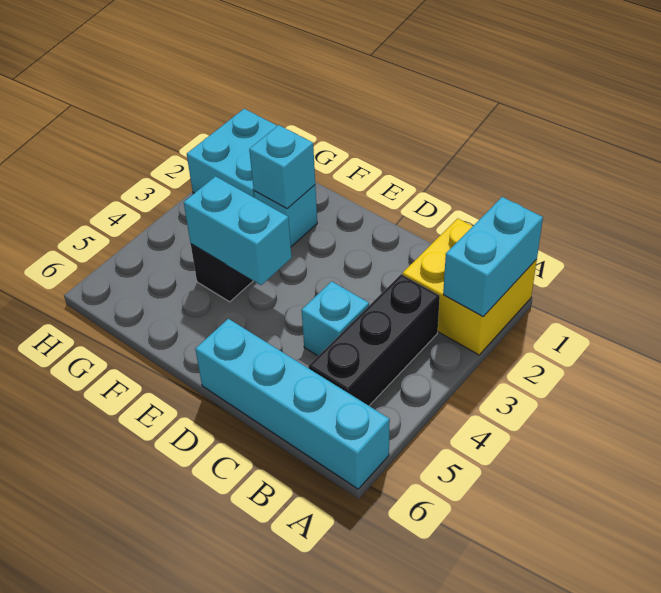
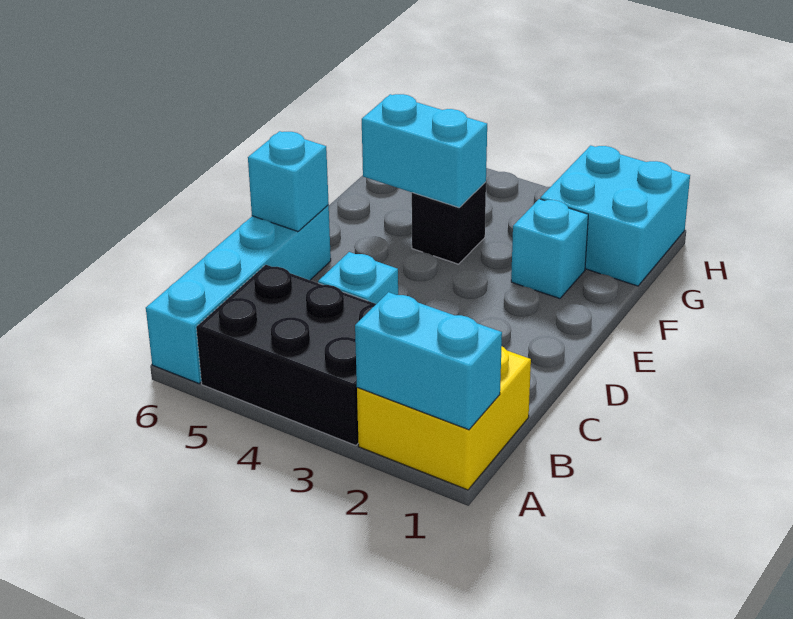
black brick B3:B5 level 1 -> black brick A3:B5 level 1
cyan brick E4:F4 level 2 -> cyan brick F4:F5 level 2
cyan brick F2 level 2 -> cyan brick D6 level 2

